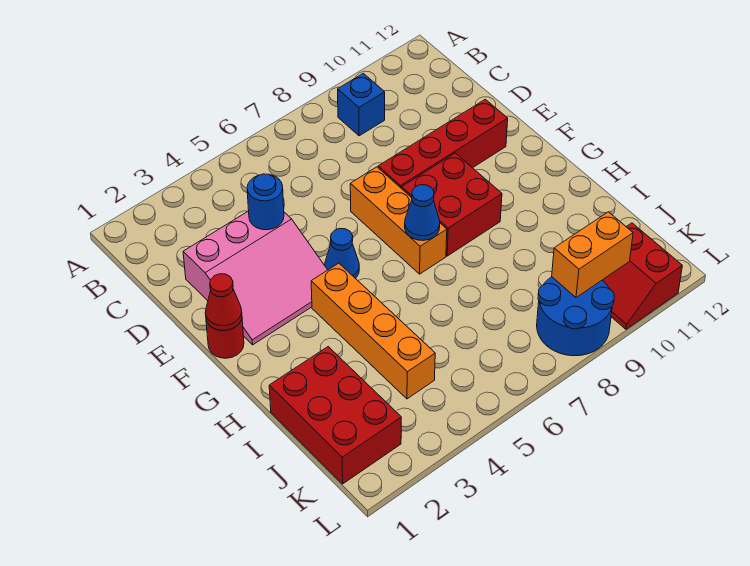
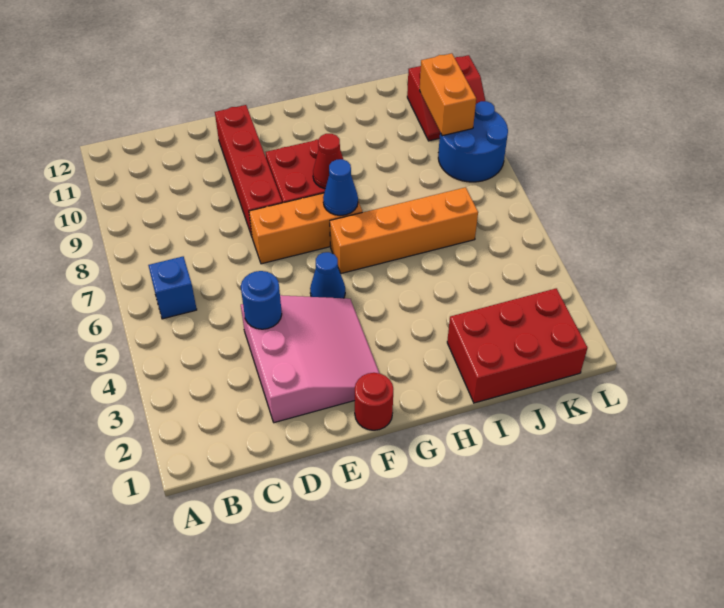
blue brick B9 level 1 -> blue brick B6 level 1
red cone F1 level 2 -> red cone G8 level 2
orange brick G4:J4 level 1 -> orange brick G6:J6 level 1

